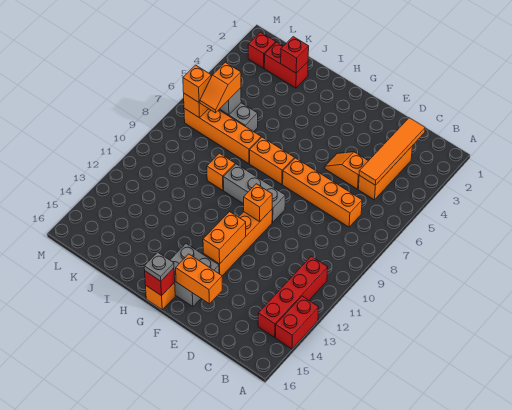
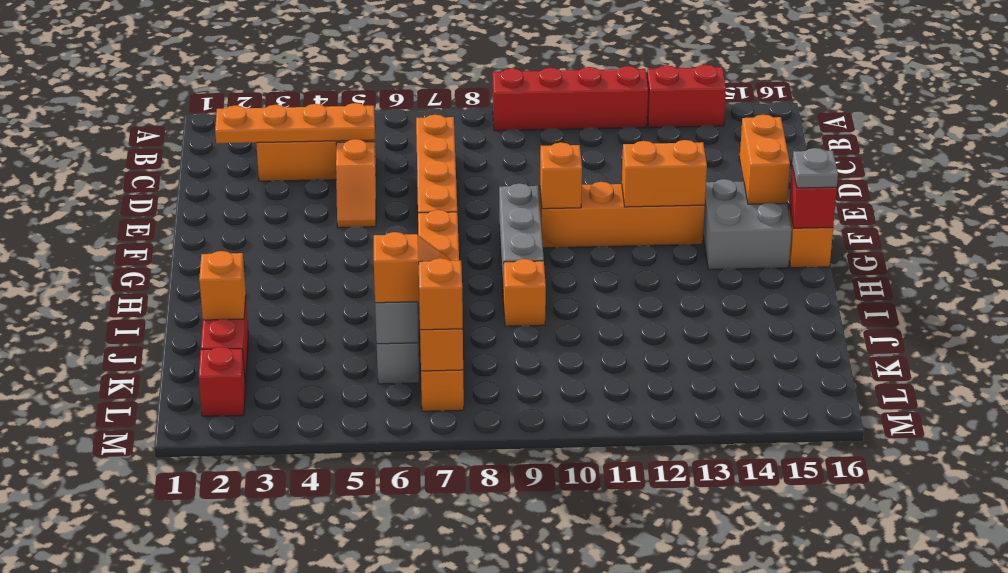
red brick B11:B14 level 1 -> red brick A9:A12 level 1
orange tile C2:C5 level 2 -> orange plate C2:C5 level 2
red brick J2 level 2 -> orange brick J2 level 2

